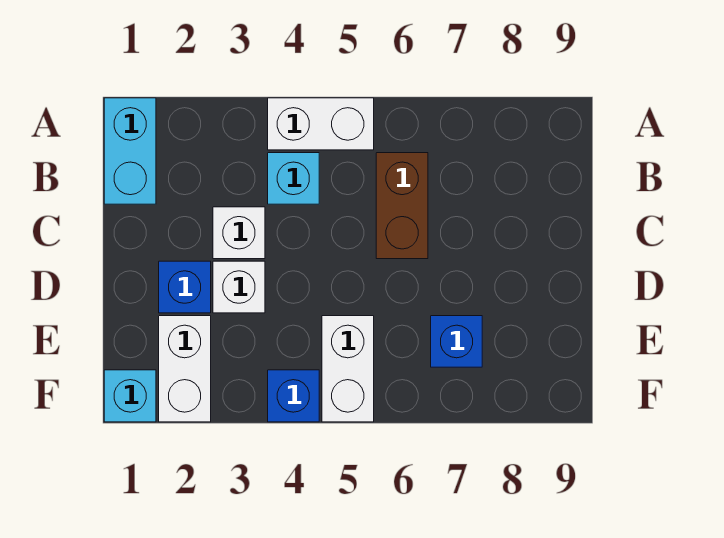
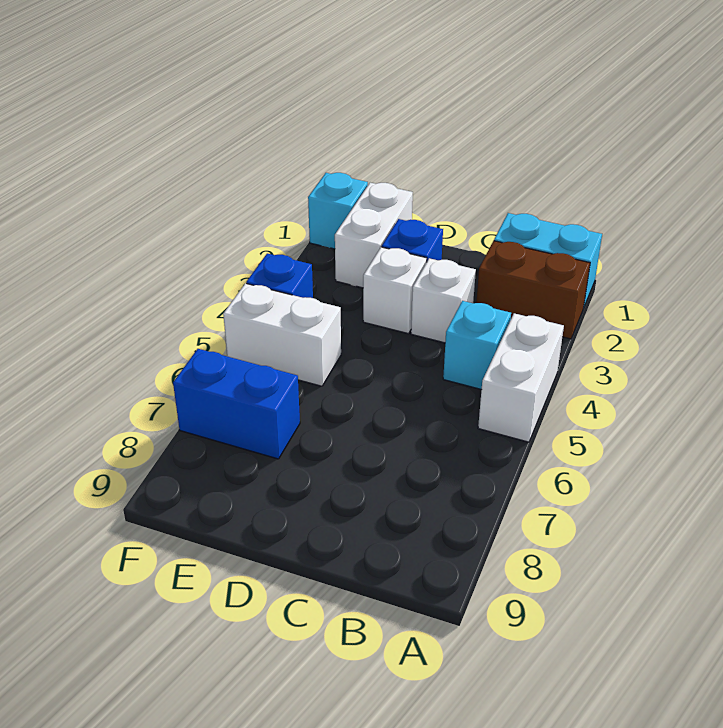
brown brick B6:C6 level 1 -> brown brick A2:B2 level 1
white brick E2:F2 level 1 -> white brick E1:E2 level 1
blue brick E7 level 1 -> blue brick E7:F7 level 1

